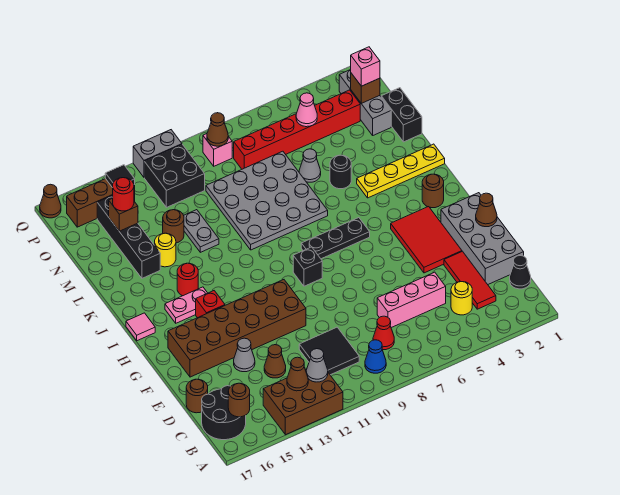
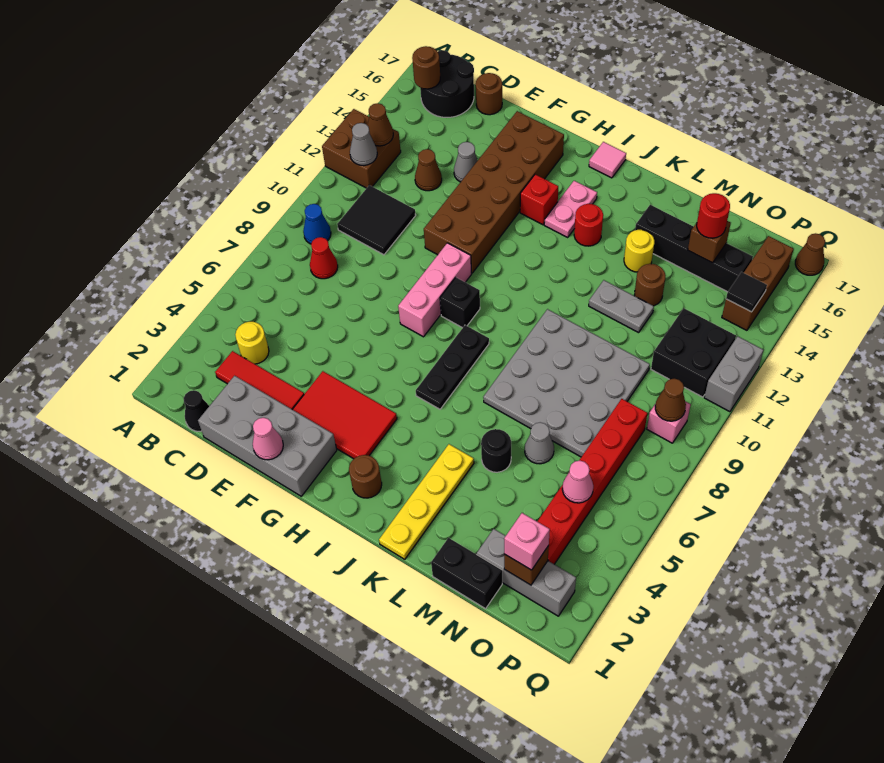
brown brick A12:B14 level 1 -> brown brick A12:B13 level 1
pink brick D5:D7 level 1 -> pink brick G8:G10 level 1
brown cone F1 level 2 -> pink cone F1 level 2

